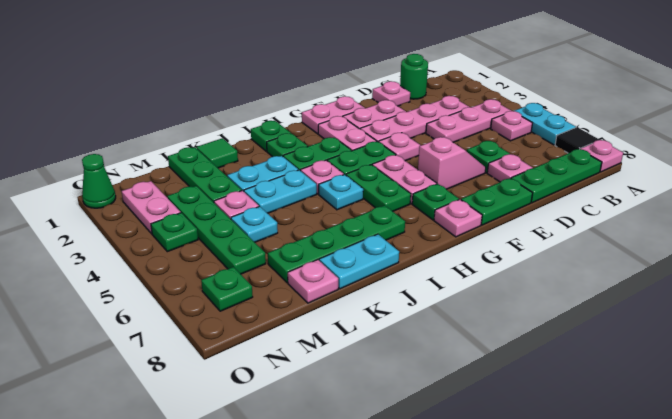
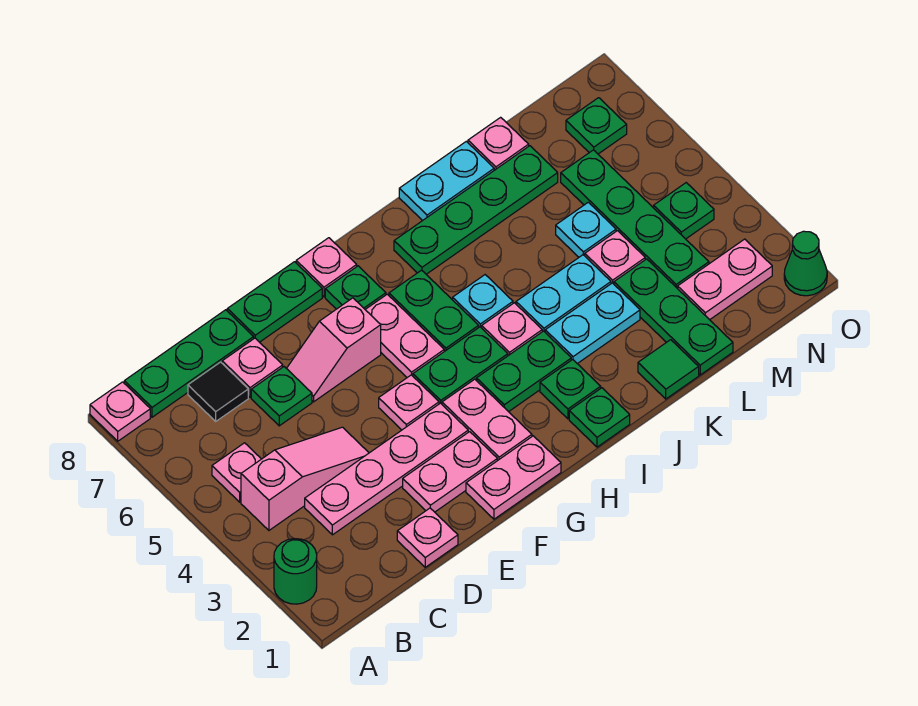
cyan plate A5:A6 level 1 -> none
black tile A7 level 1 -> black tile C7 level 1
pink plate B4:D4 level 1 -> pink slope B4:D4 level 1 top B
green round brick C1 level 1 -> green round brick A2 level 1
pink plate N2:N3 level 1 -> pink plate M2:N2 level 1

